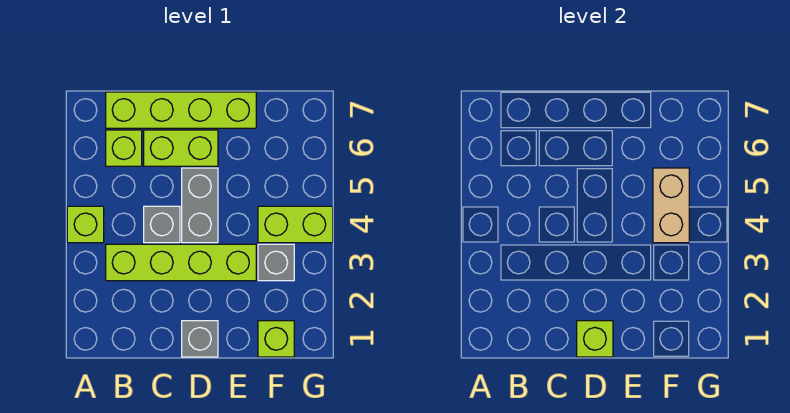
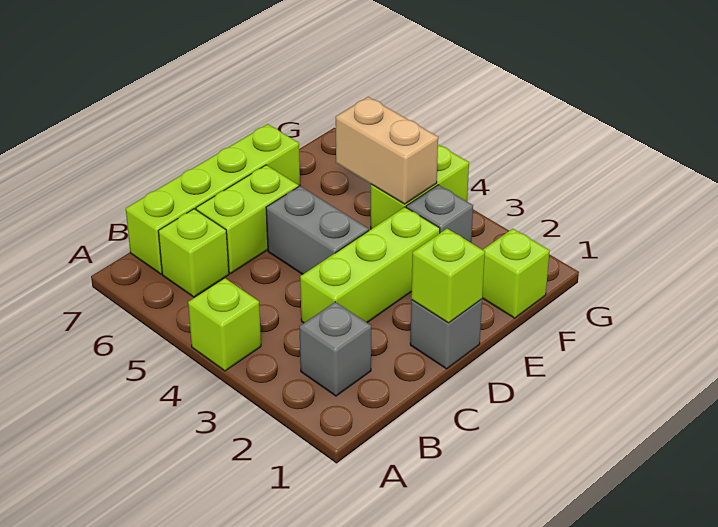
lime brick B3:E3 level 1 -> lime brick C3:E3 level 1
grey brick C4 level 1 -> grey brick B2 level 1

